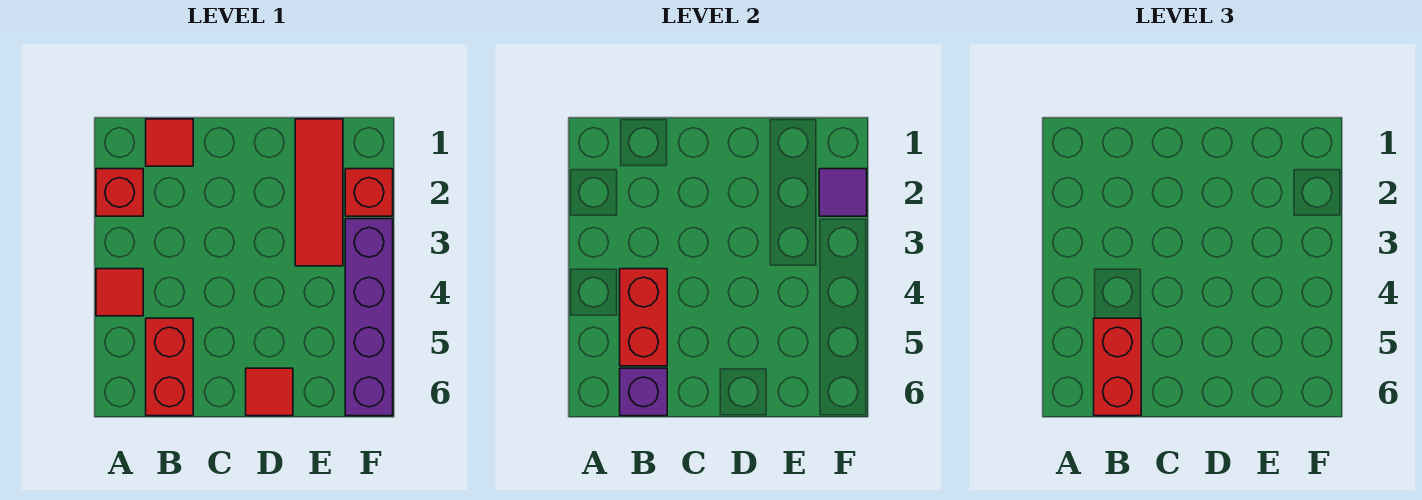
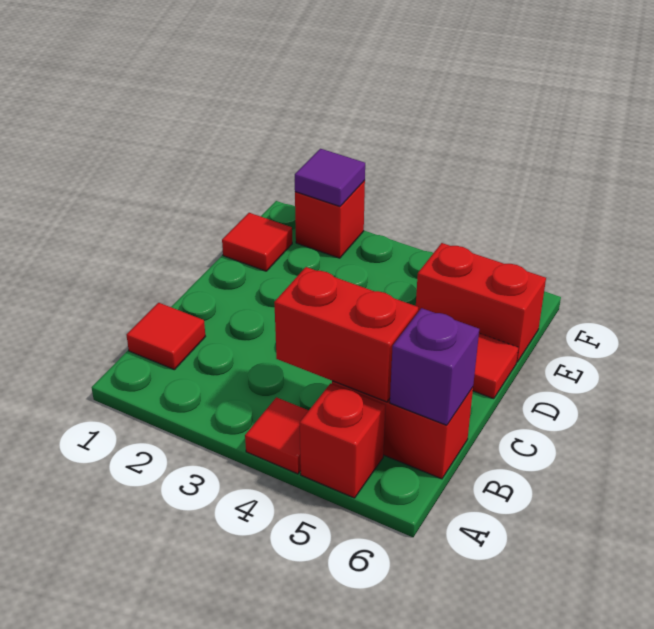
red brick A2 level 1 -> red brick A5 level 1
red brick B5:B6 level 3 -> red brick E5:E6 level 1
red tile E1:E3 level 1 -> red tile E1 level 1
purple brick F3:F6 level 1 -> none

